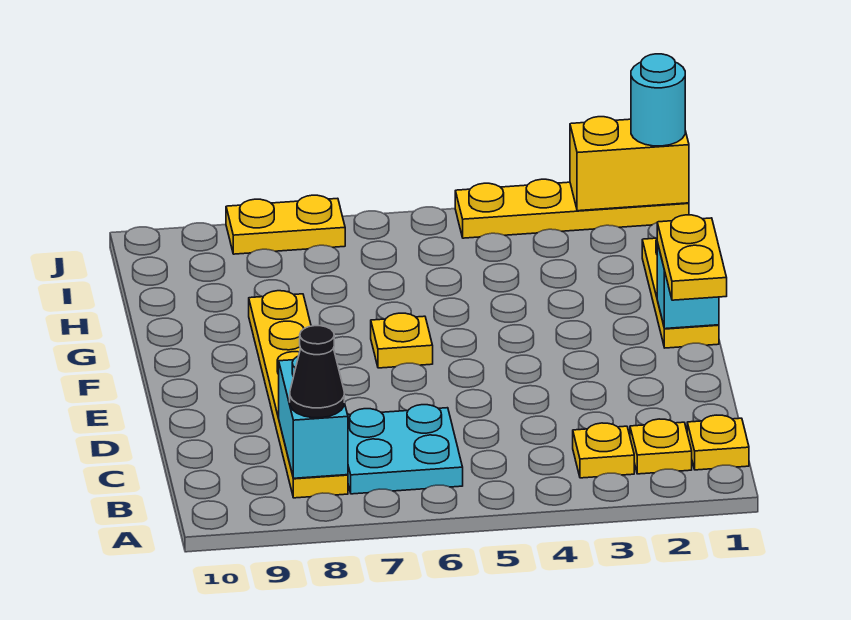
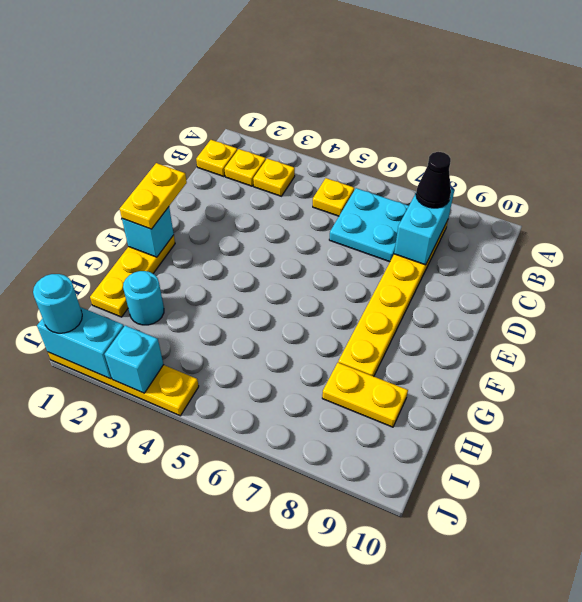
yellow plate F6 level 1 -> yellow plate B5 level 1
none -> cyan round brick H2 level 1
yellow brick J1:J2 level 2 -> cyan brick J1:J2 level 2
none -> cyan brick J3 level 2
yellow plate J7:J8 level 1 -> yellow plate H8:H9 level 1

